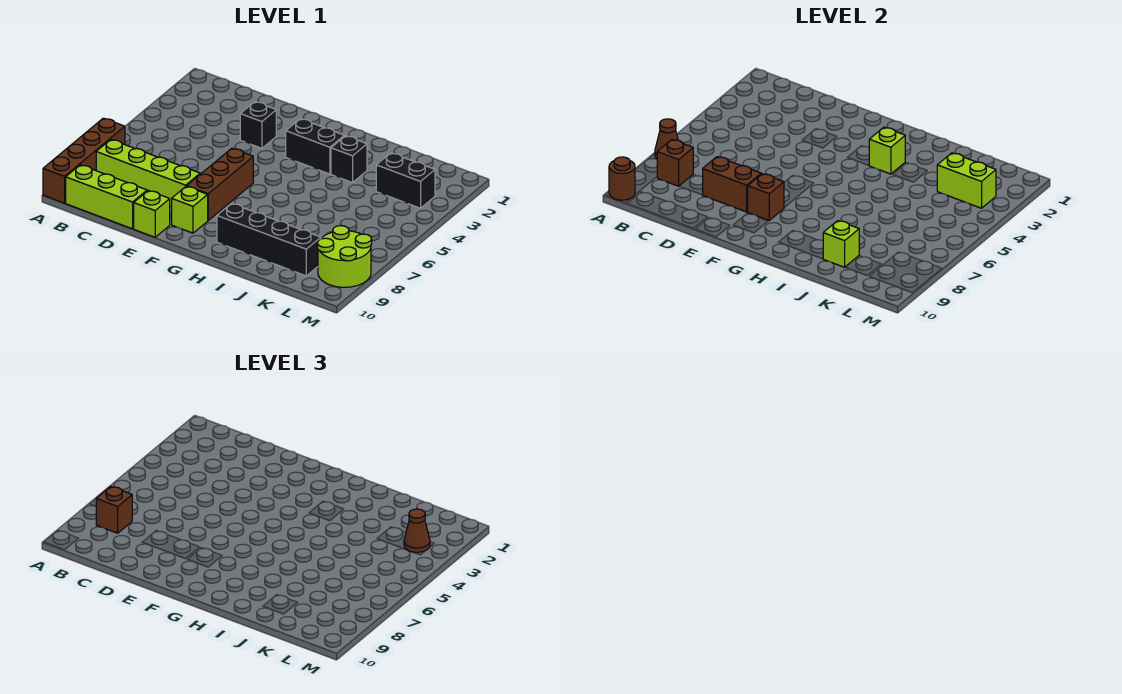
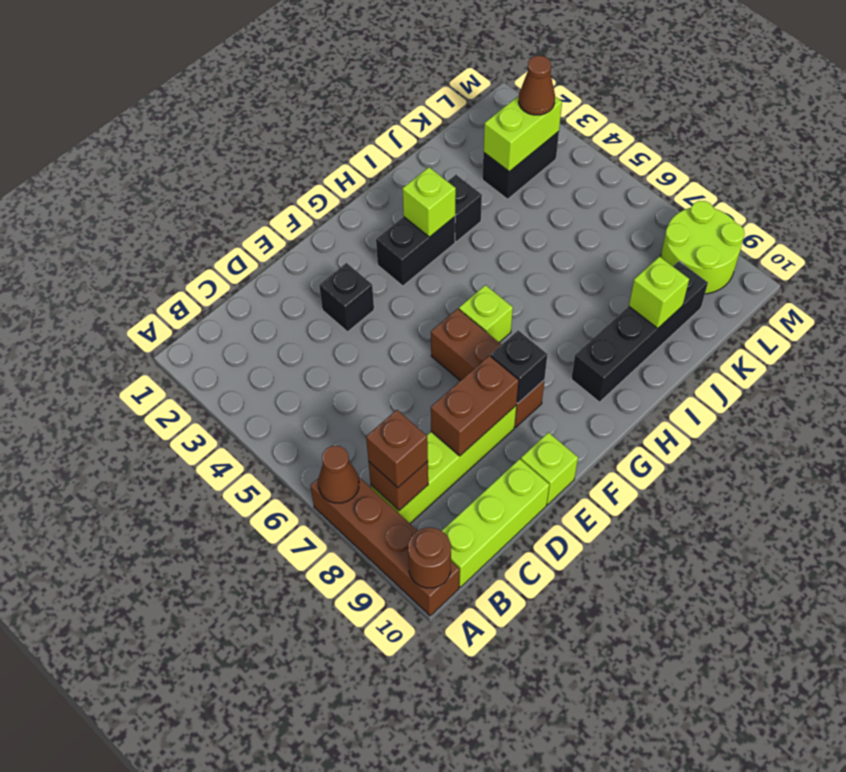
brown brick F8 level 2 -> black brick F8 level 2
lime brick F9 level 1 -> lime brick G6 level 1

